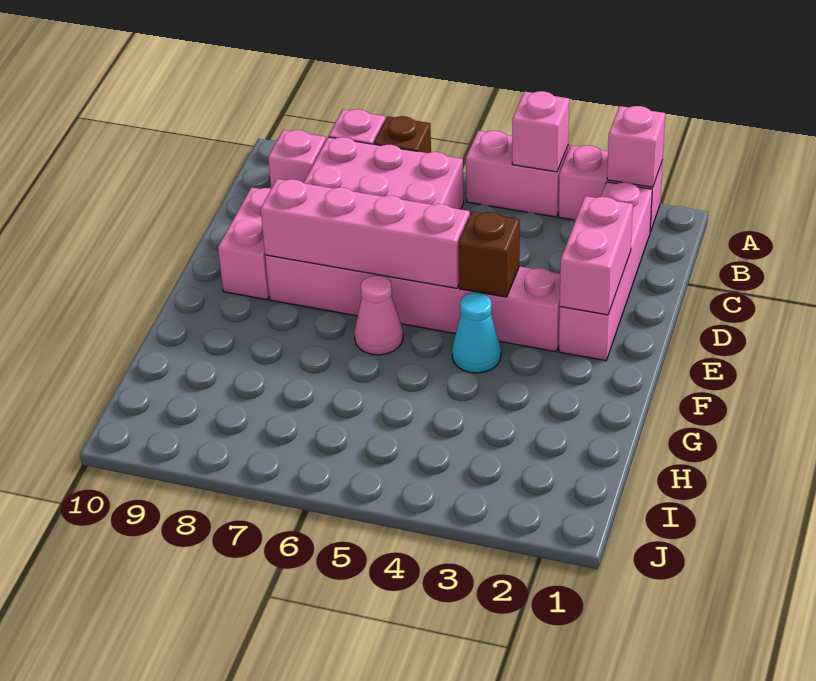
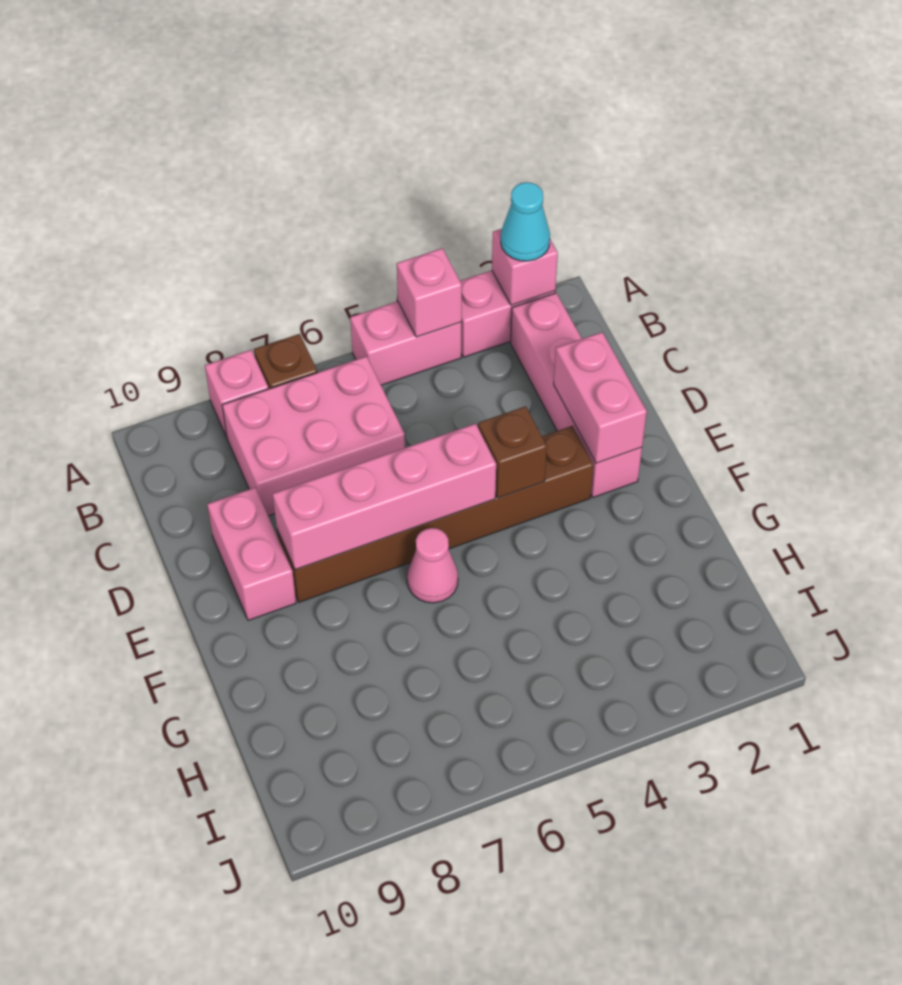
pink brick B9 level 1 -> none
pink brick E3:E8 level 1 -> brown brick E3:E8 level 1
cyan cone F4 level 1 -> cyan cone A2 level 3

